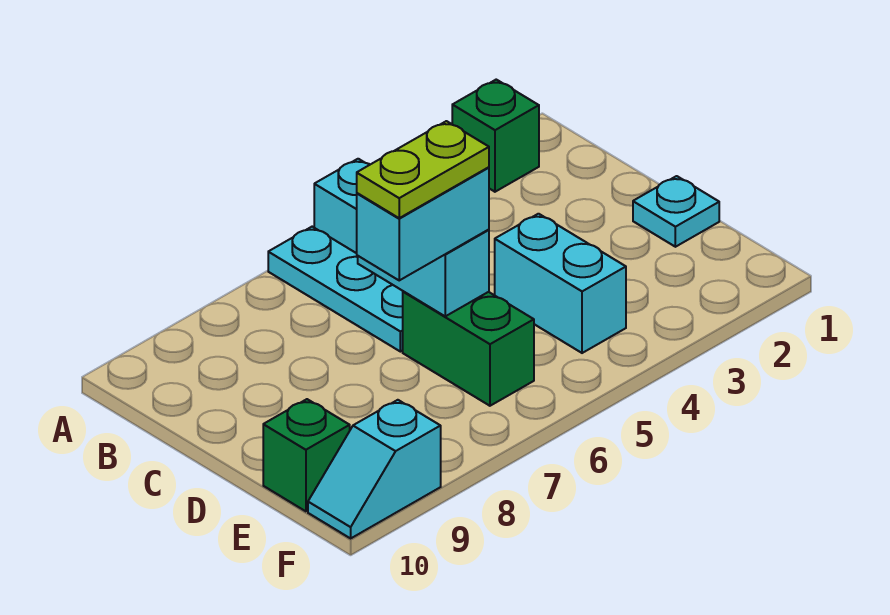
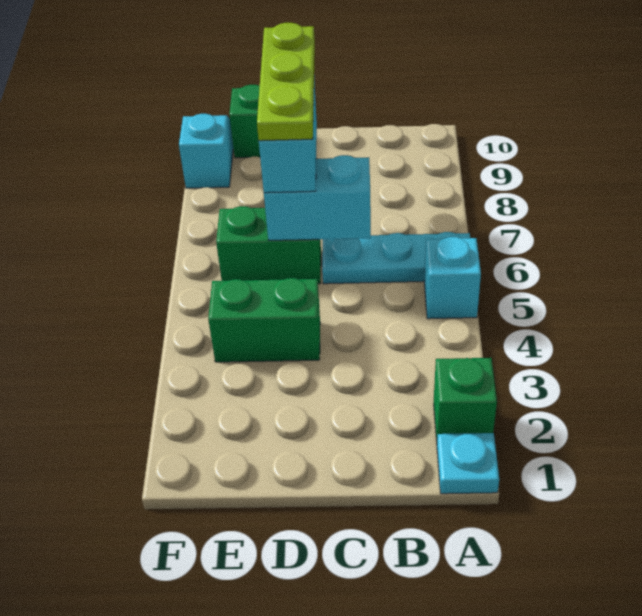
cyan plate D1 level 1 -> cyan plate A1 level 1
cyan brick D4:E4 level 1 -> green brick D4:E4 level 1
lime plate D6:D7 level 4 -> lime plate D6:D8 level 4

